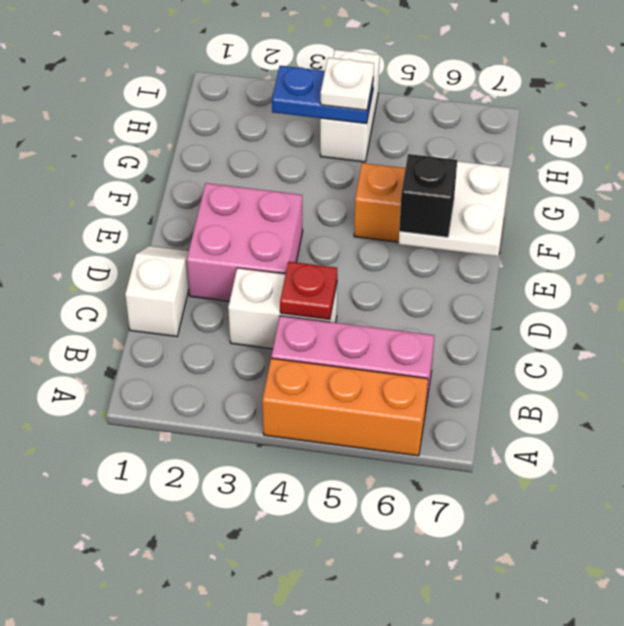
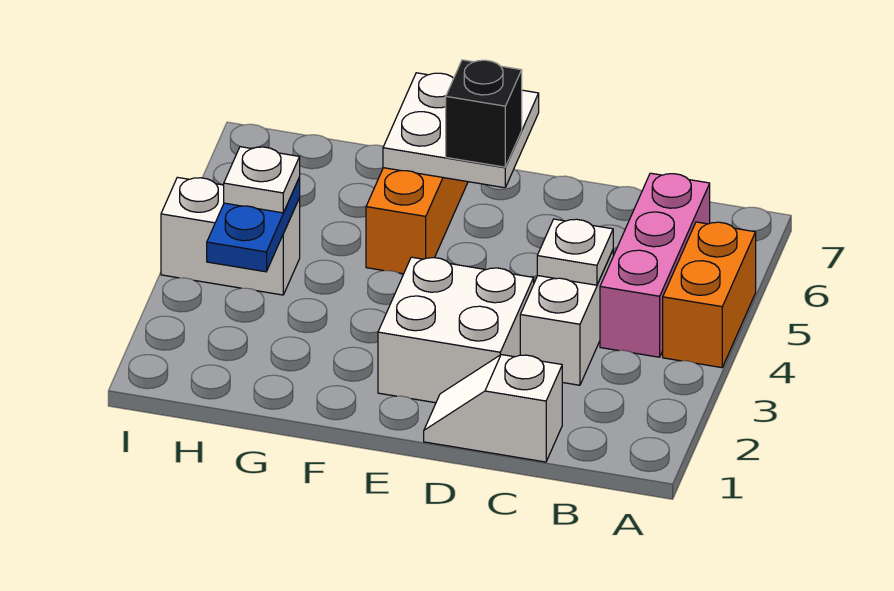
orange brick A4:A6 level 1 -> orange brick A4:A5 level 1
red plate C4 level 2 -> white plate C4 level 2
pink brick D2:E3 level 1 -> white brick D2:E3 level 1

